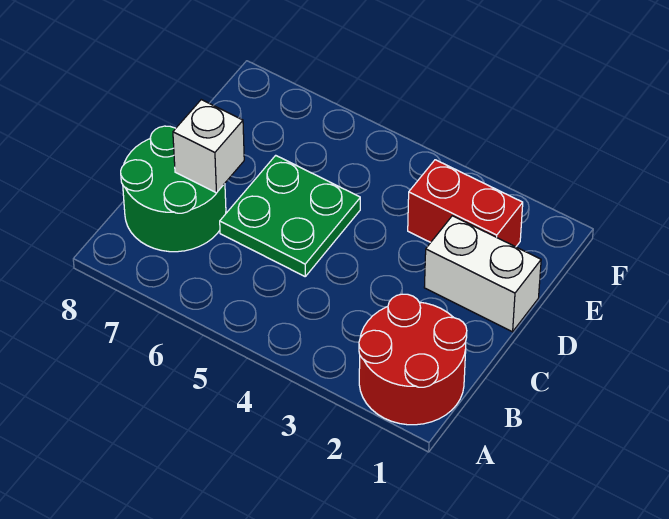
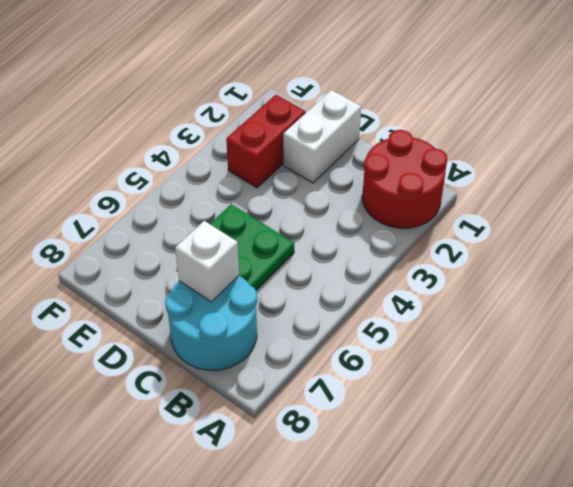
green round brick B7:C8 level 1 -> cyan round brick B7:C8 level 1

